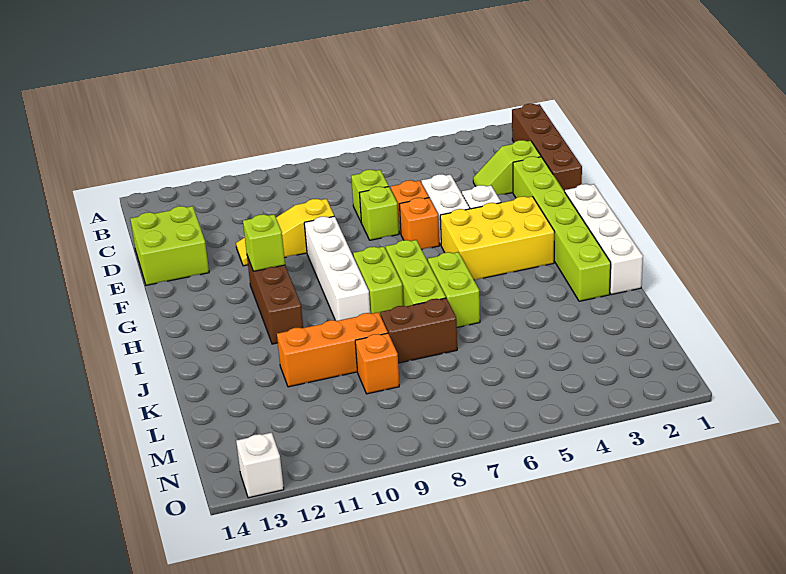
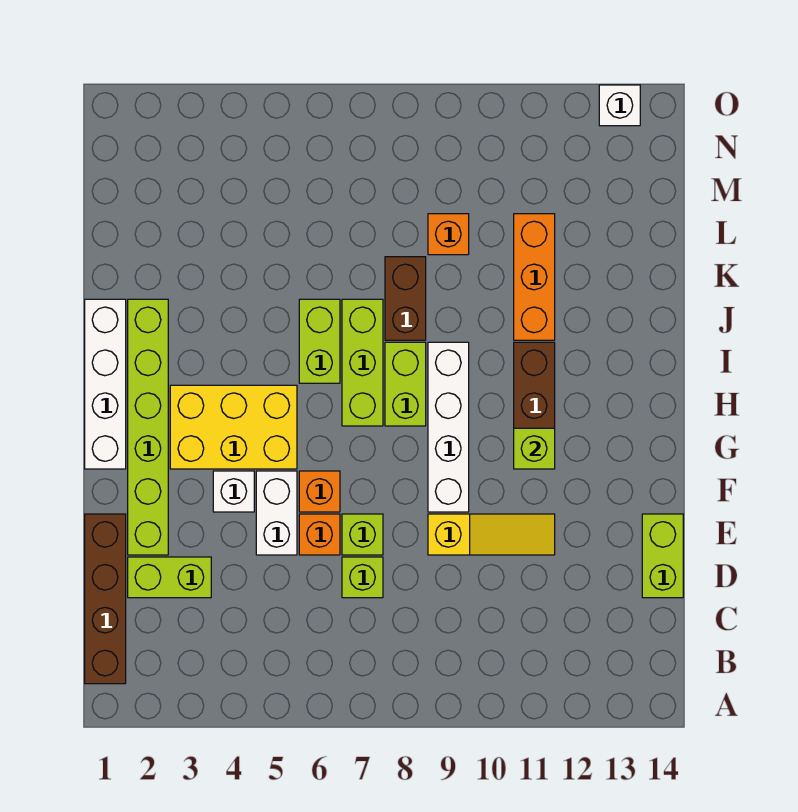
lime slope D2:D3 level 1 top 2 -> lime brick D2:D3 level 1
lime brick D13:E14 level 1 -> lime brick D14:E14 level 1
brown brick K7:K8 level 1 -> brown brick J8:K8 level 1
orange brick K9:K11 level 1 -> orange brick J11:L11 level 1

